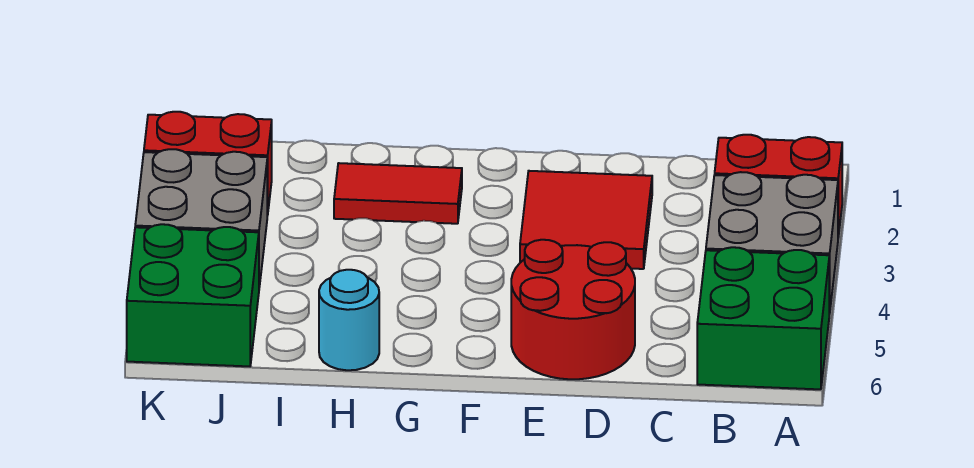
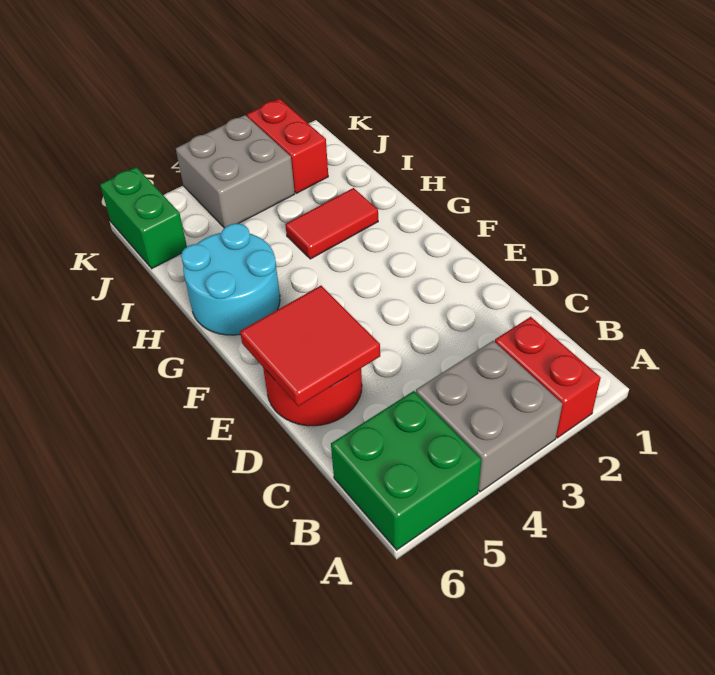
red tile D2:E3 level 1 -> red tile D5:E6 level 2
red tile G2:H2 level 1 -> red tile H2:H3 level 1
cyan round brick H6 level 1 -> cyan round brick G5:H6 level 1
green brick J5:K6 level 1 -> green brick J6:K6 level 1

